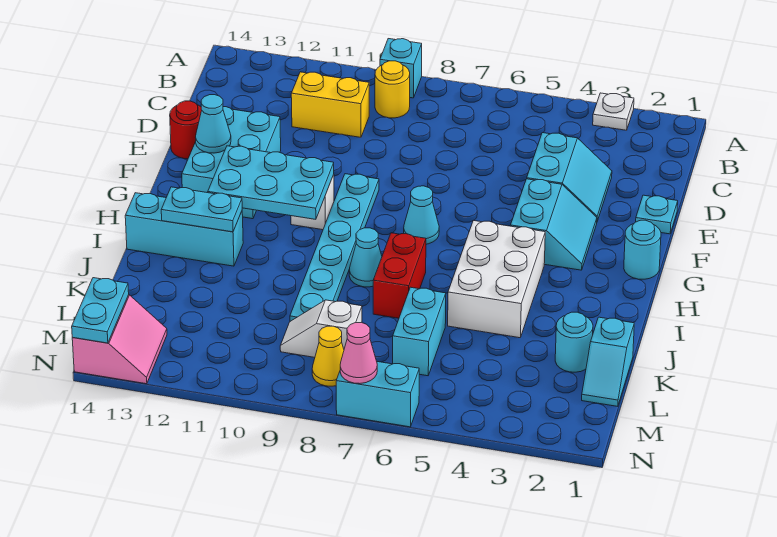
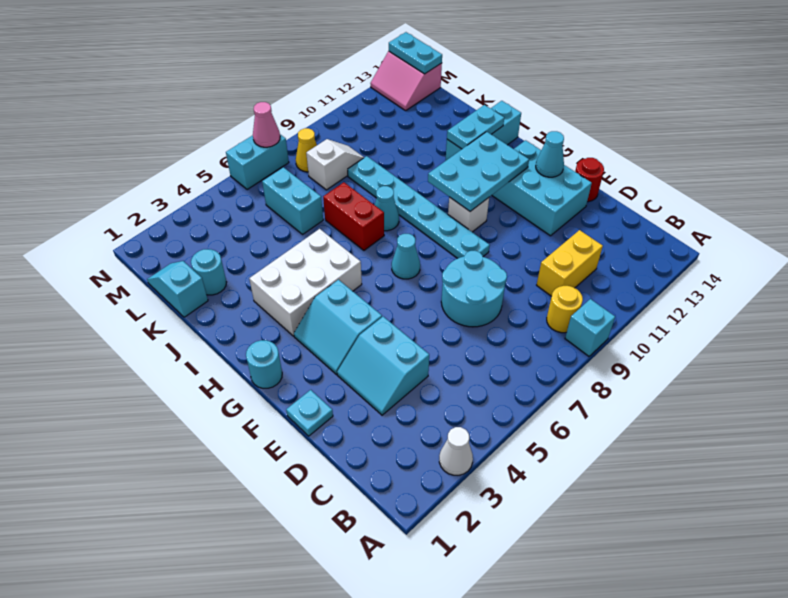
white plate A3 level 1 -> white cone A3 level 1
none -> cyan round brick D7:E8 level 1
white brick H4:J5 level 1 -> white brick H3:I5 level 1

